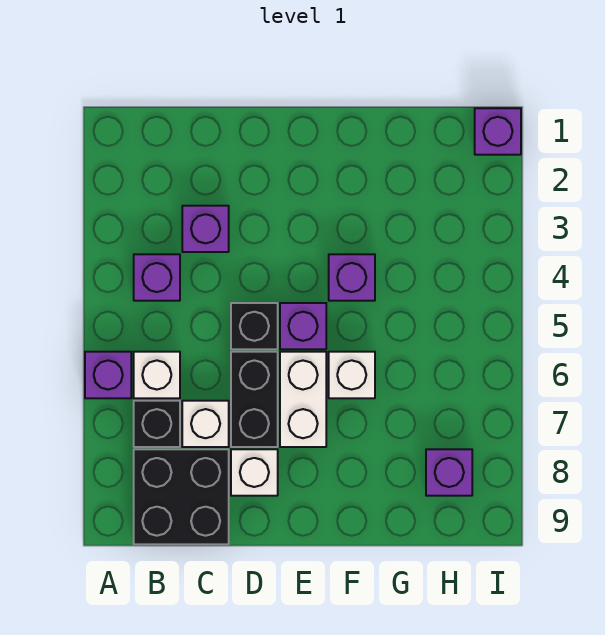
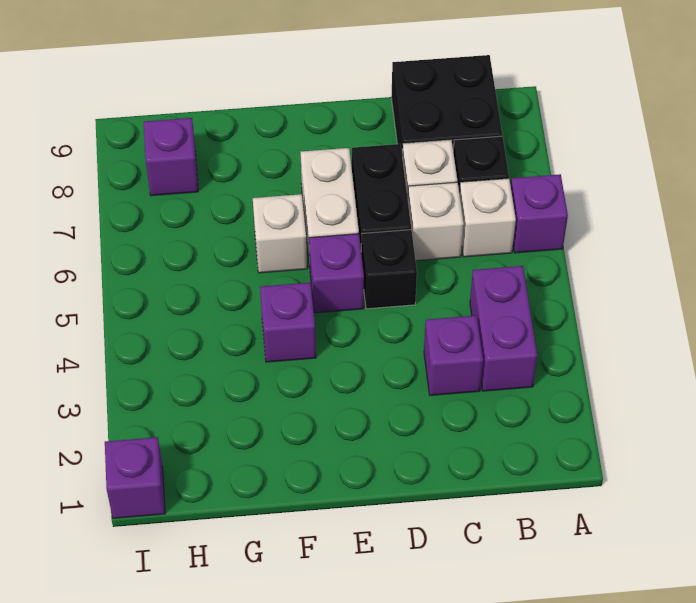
purple brick B4 level 1 -> purple brick B3:B4 level 1
white brick D8 level 1 -> white brick C6 level 1

